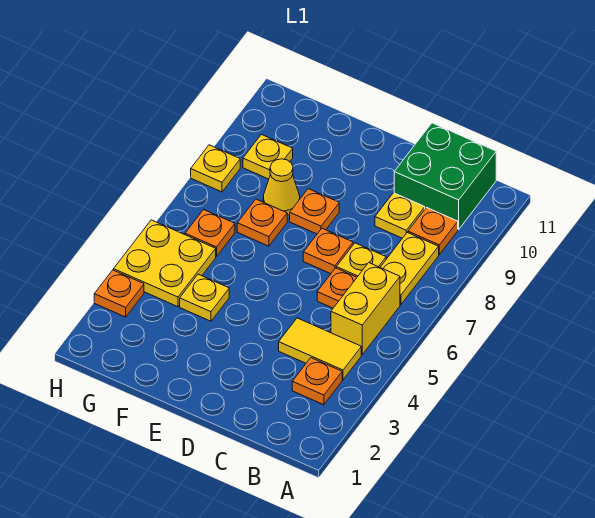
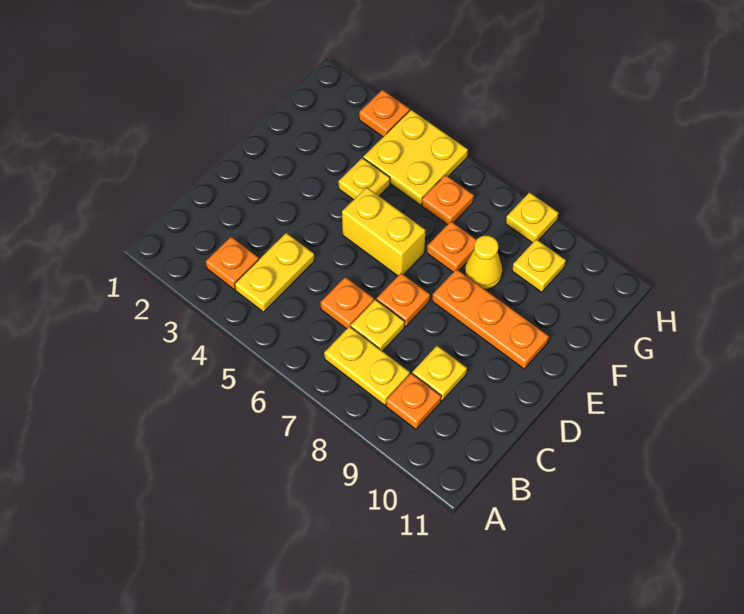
yellow tile B4:C4 level 1 -> yellow plate B4:C4 level 1
yellow brick B5:B6 level 1 -> yellow brick E5:E6 level 1
green brick B10:C11 level 1 -> none
orange plate E8 level 1 -> orange plate E8:E10 level 1

